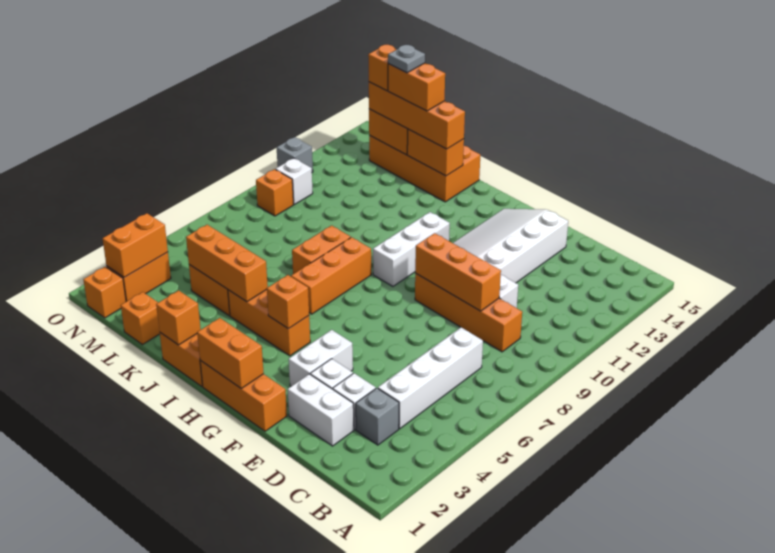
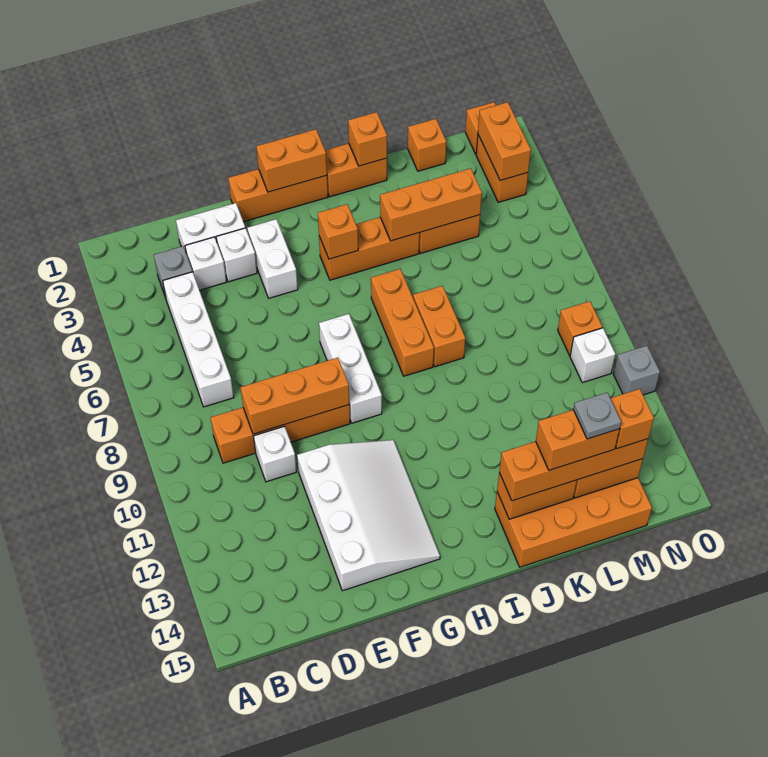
white brick H9:H11 level 1 -> white brick G7:G9 level 1

